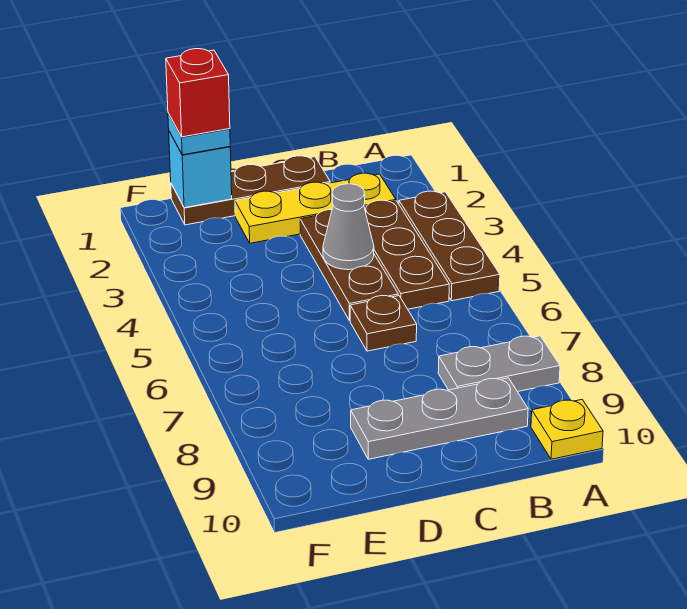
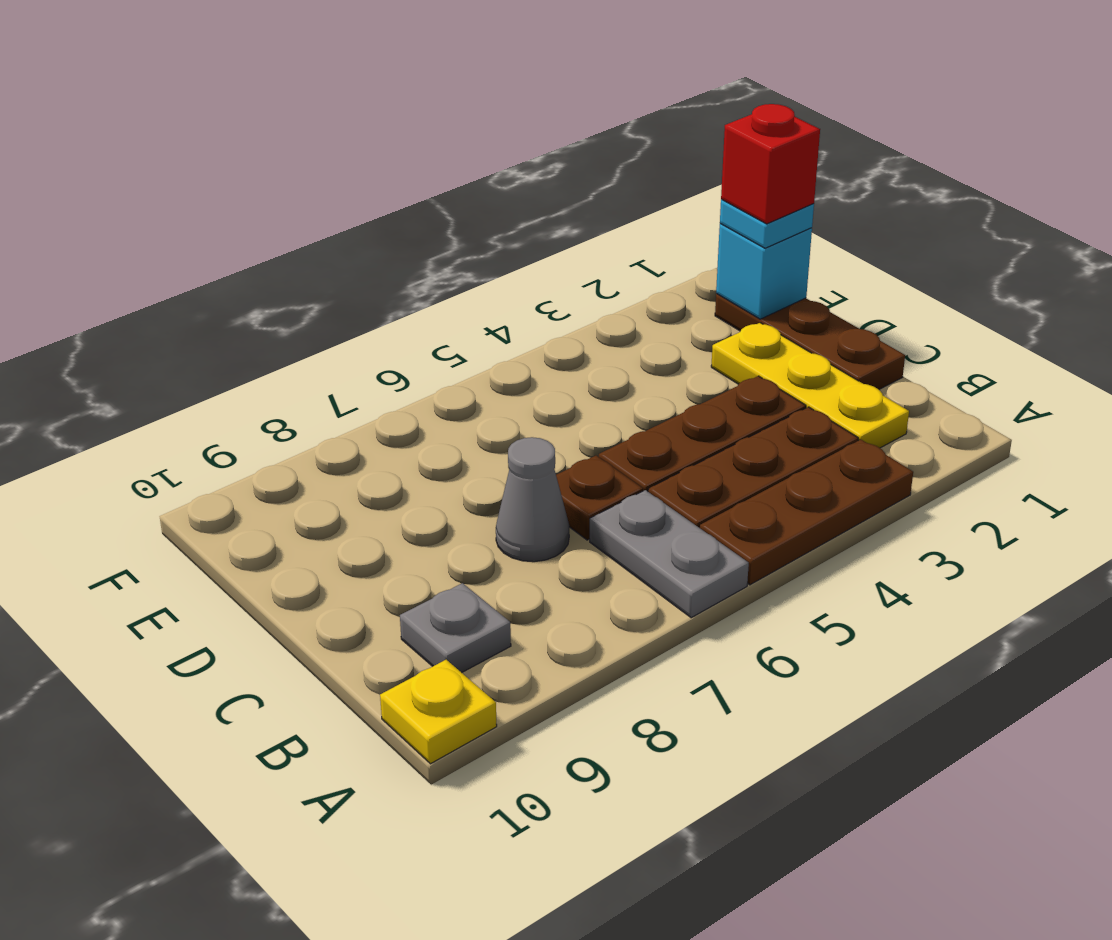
grey plate A8:B8 level 1 -> grey plate A6:B6 level 1
grey plate B9:D9 level 1 -> grey plate B9 level 1
grey cone C4 level 2 -> grey cone C7 level 1

